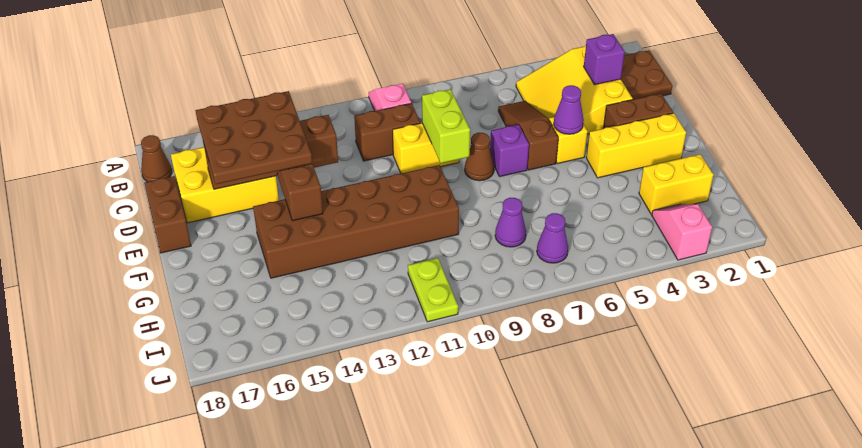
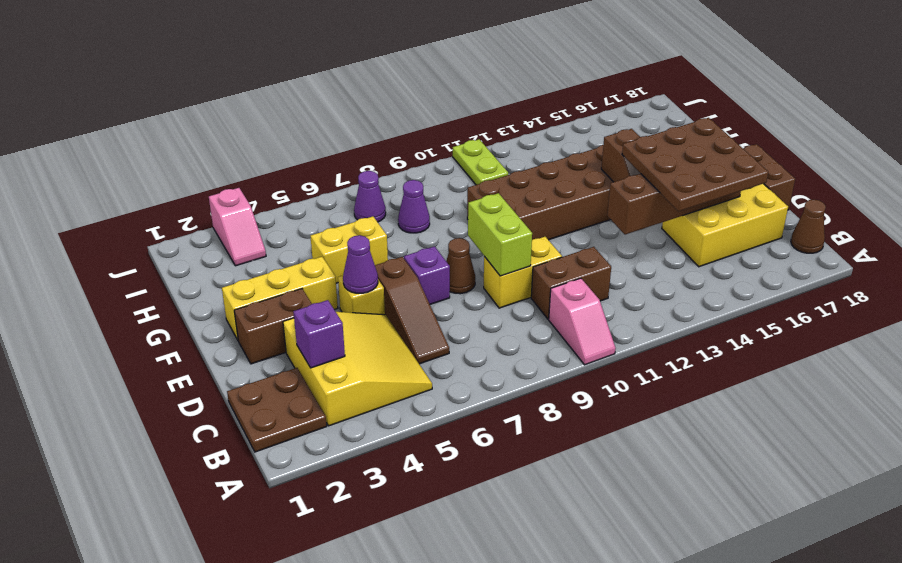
yellow brick H2:H3 level 1 -> yellow brick G5:G6 level 1

